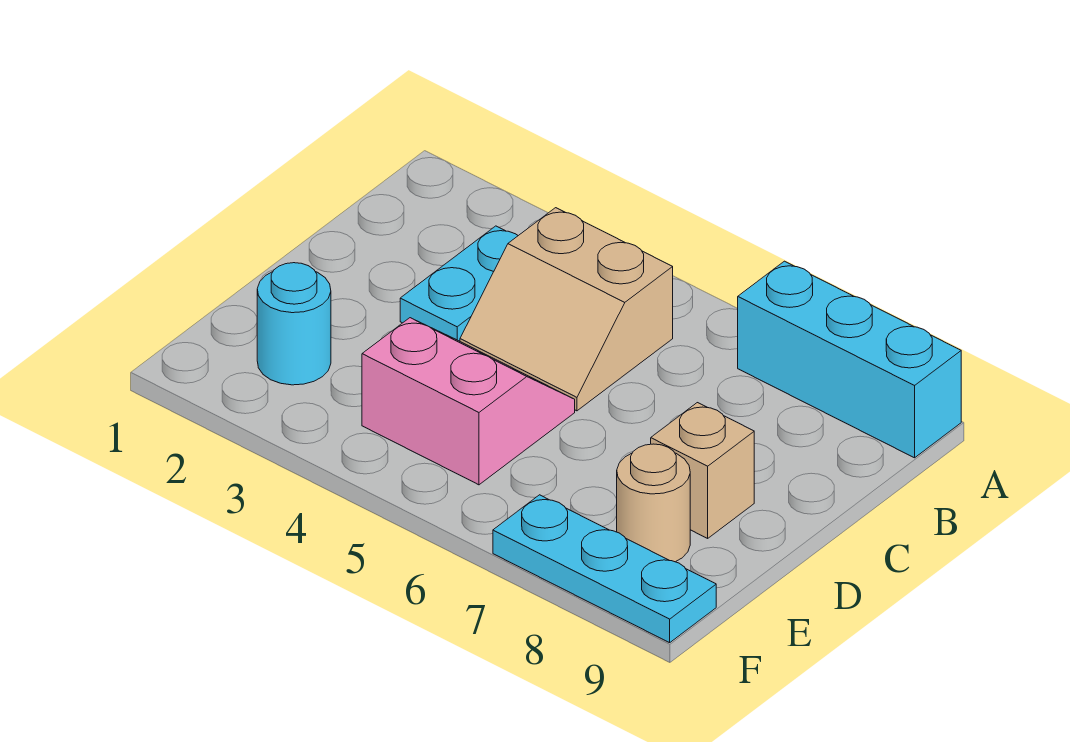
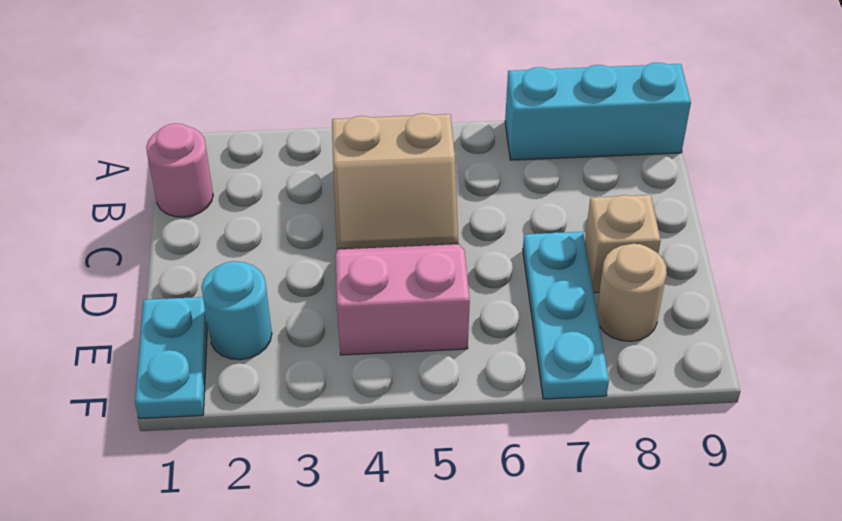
none -> pink round brick B1 level 1
cyan plate B3:C3 level 1 -> cyan plate E1:F1 level 1
cyan plate F7:F9 level 1 -> cyan plate D7:F7 level 1

